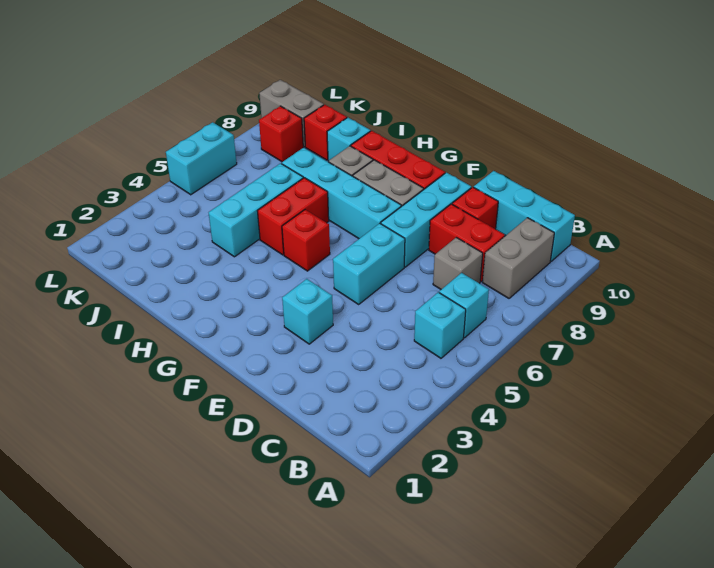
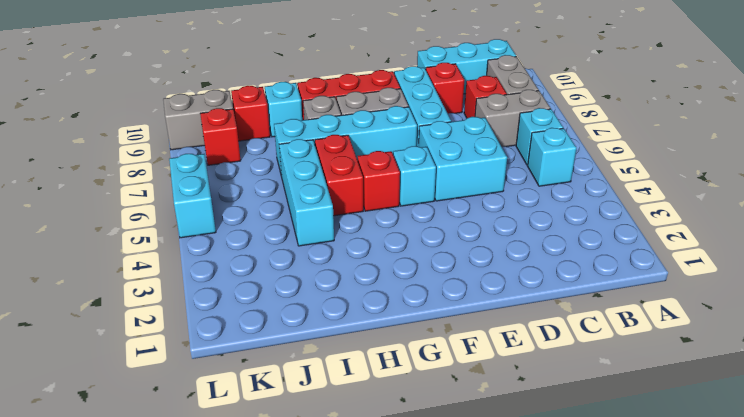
grey brick C7 level 1 -> grey brick B7:C7 level 1
red brick C8:D8 level 1 -> red brick C8 level 1
cyan brick E3 level 1 -> cyan brick F5 level 1
cyan brick E5:E6 level 1 -> cyan brick D5:E6 level 1

